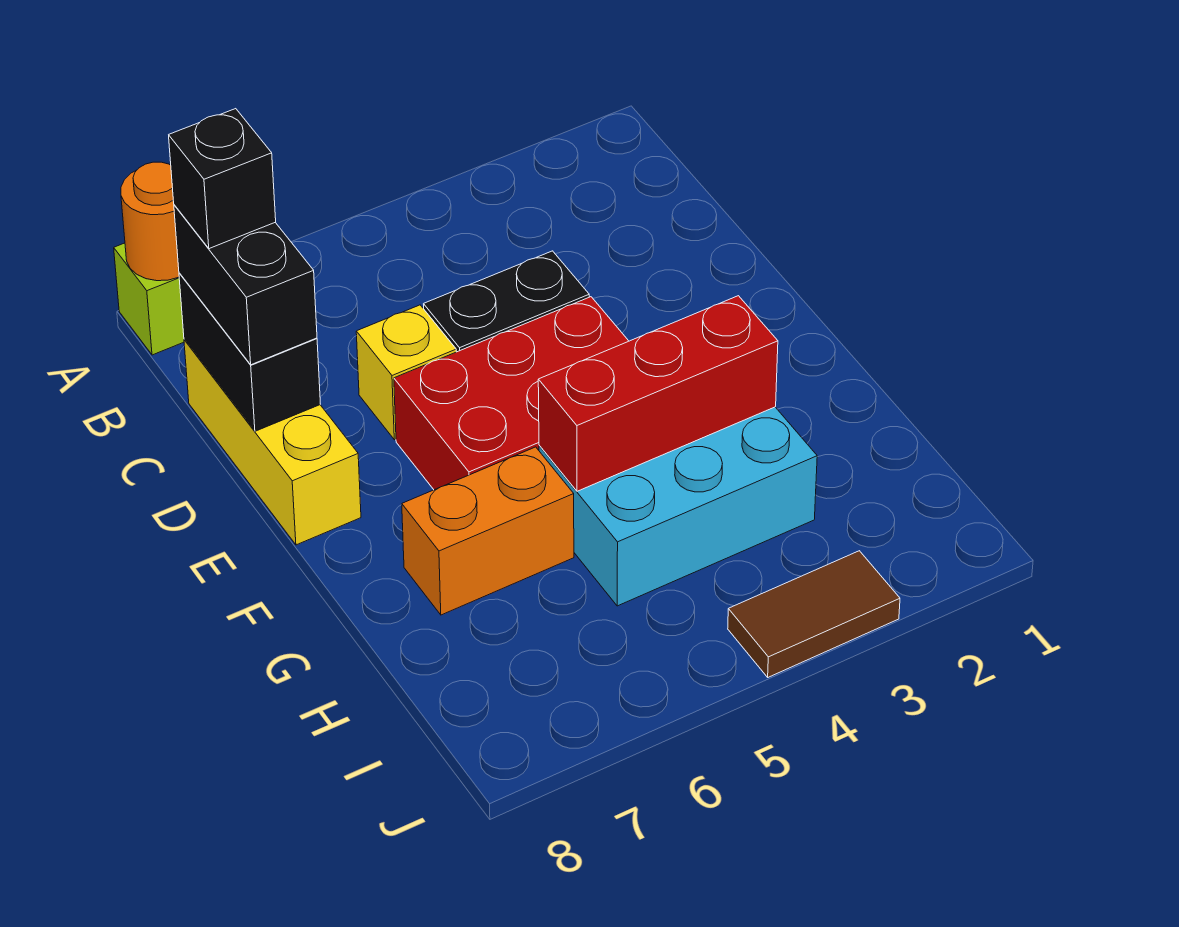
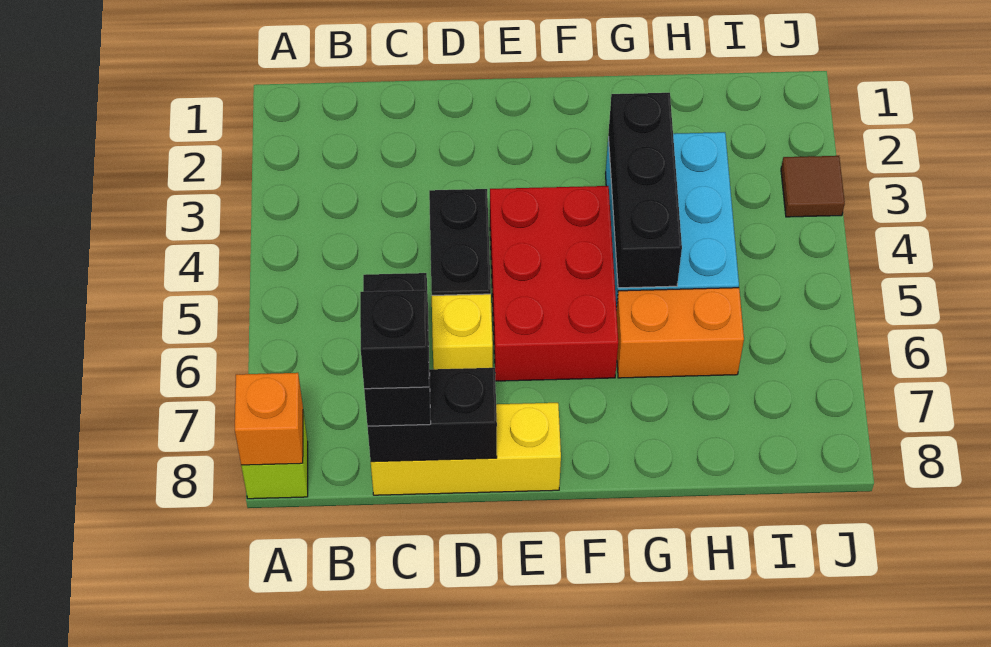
orange round brick A8 level 2 -> orange brick A8 level 2
black brick C8:D8 level 3 -> black brick C7:C8 level 3
red brick G3:G5 level 2 -> black brick G3:G5 level 2
orange brick G6:G7 level 1 -> orange brick G6:H6 level 1
brown tile J3:J4 level 1 -> brown tile J3 level 1

